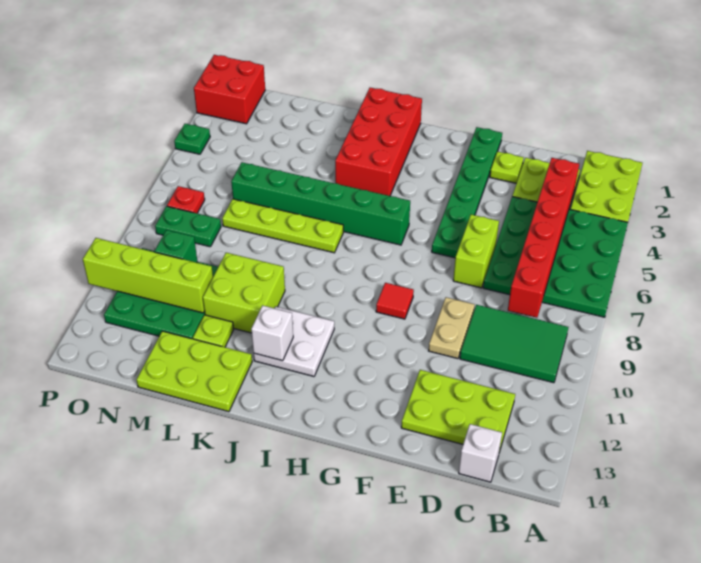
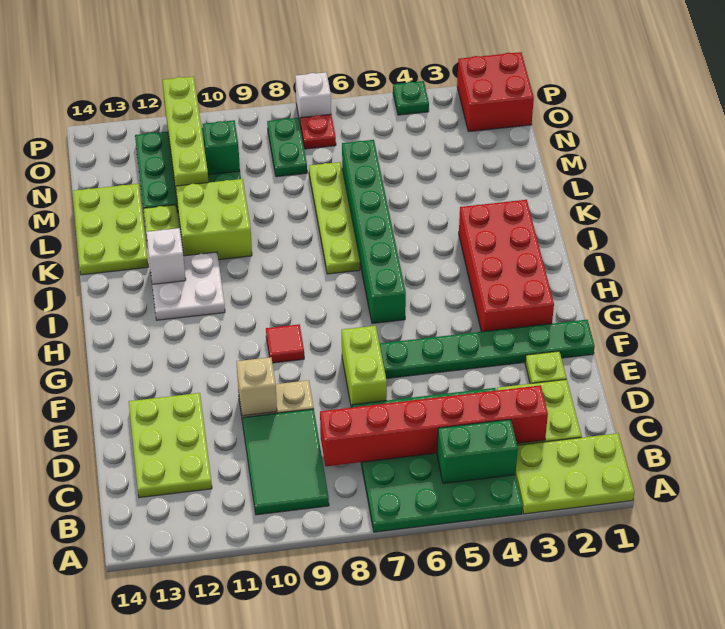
none -> green brick B4:B5 level 2
white brick C14 level 1 -> white brick P7 level 1
lime brick E6:E7 level 1 -> lime brick E7:F7 level 1
none -> tan brick E10 level 2
red brick I1:J4 level 1 -> red brick G2:J3 level 1

